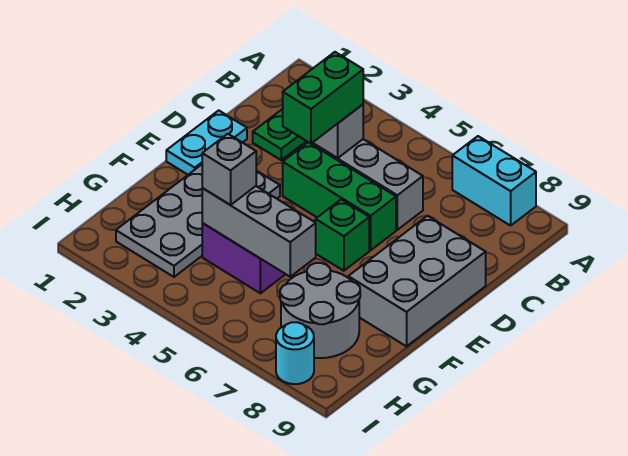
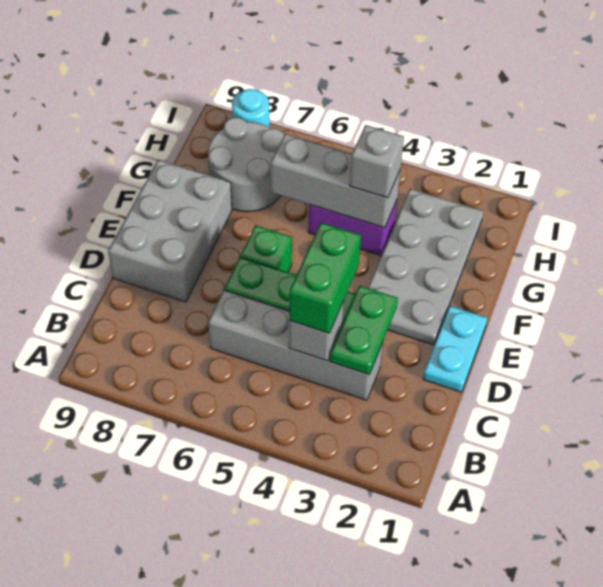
cyan brick A7:A8 level 1 -> none

